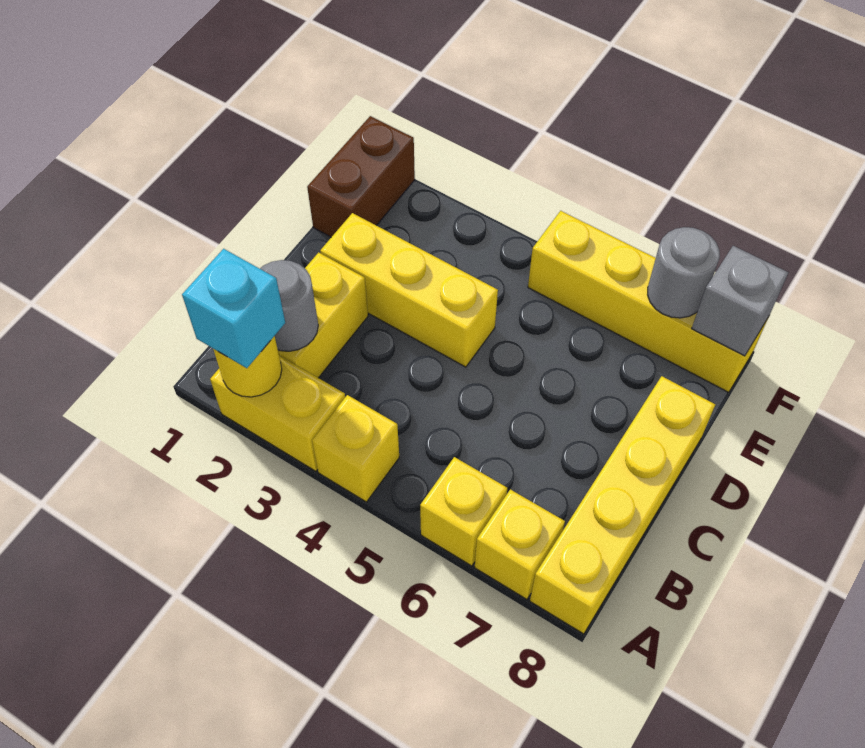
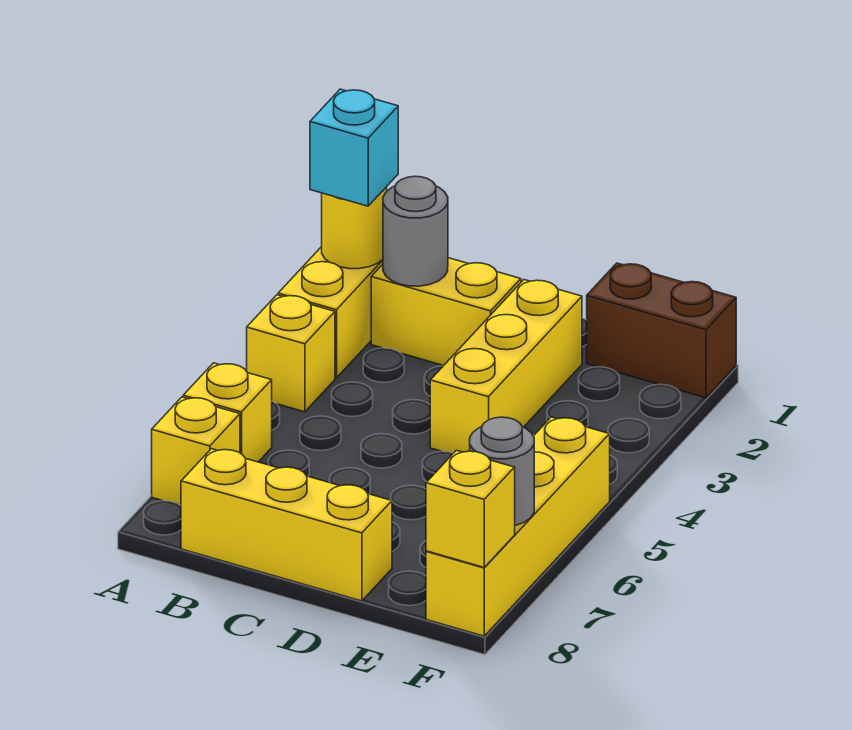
yellow brick A8:D8 level 1 -> yellow brick B8:D8 level 1
grey brick F8 level 2 -> yellow brick F8 level 2

